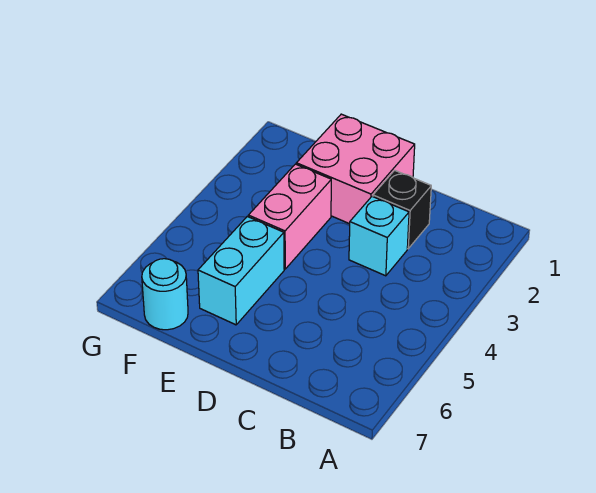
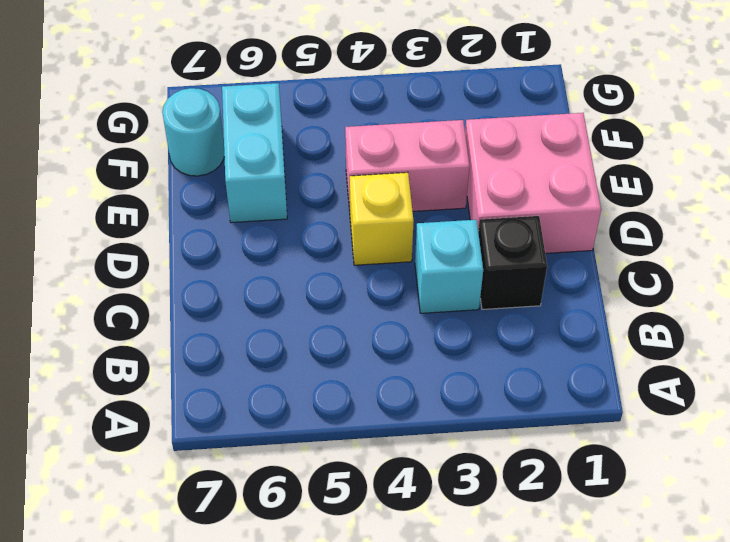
none -> yellow brick D4 level 1
cyan brick E5:E6 level 1 -> cyan brick E6:F6 level 1

